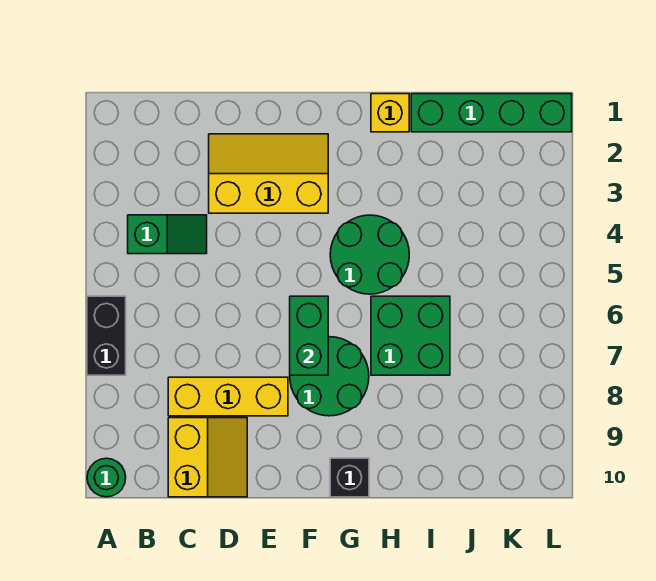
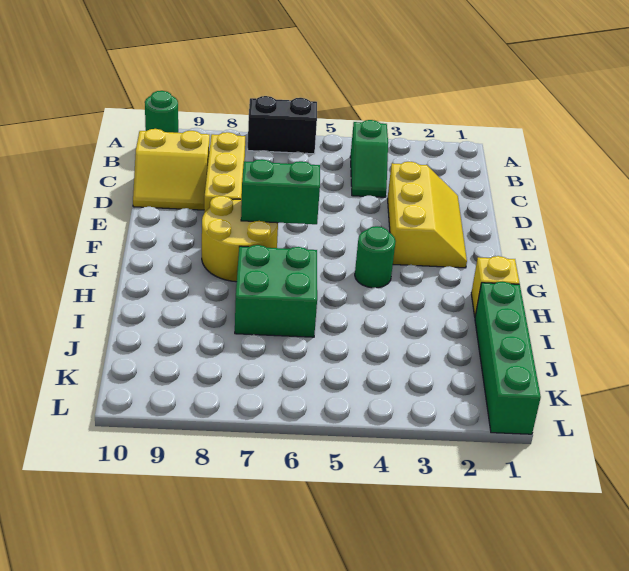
green round brick F7:G8 level 1 -> yellow round brick F7:G8 level 1
green round brick G4:H5 level 1 -> green round brick G4 level 1
black brick G10 level 1 -> none

